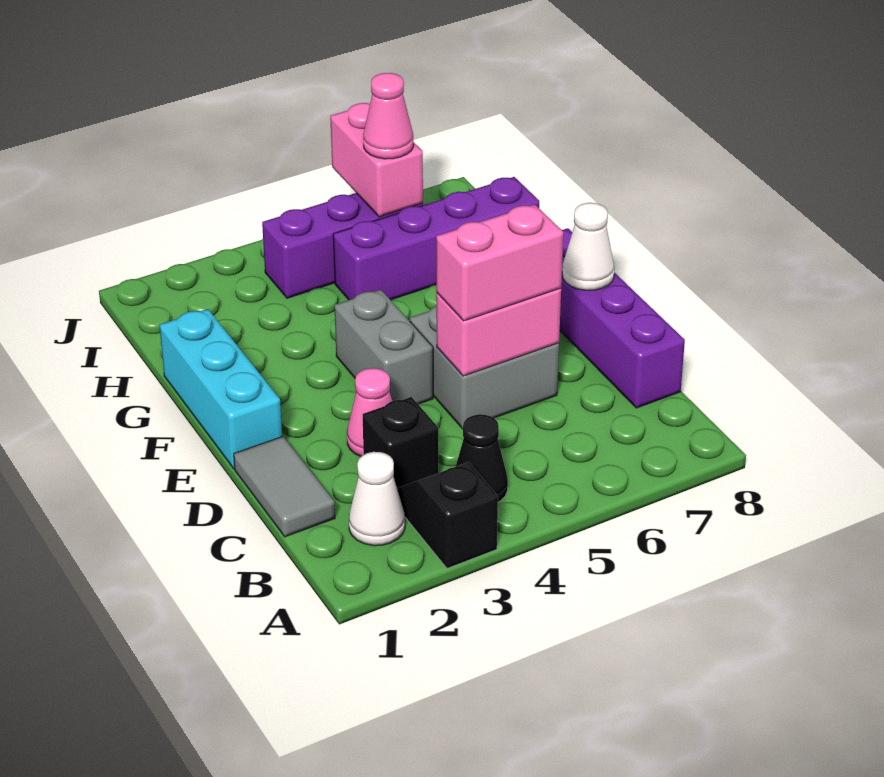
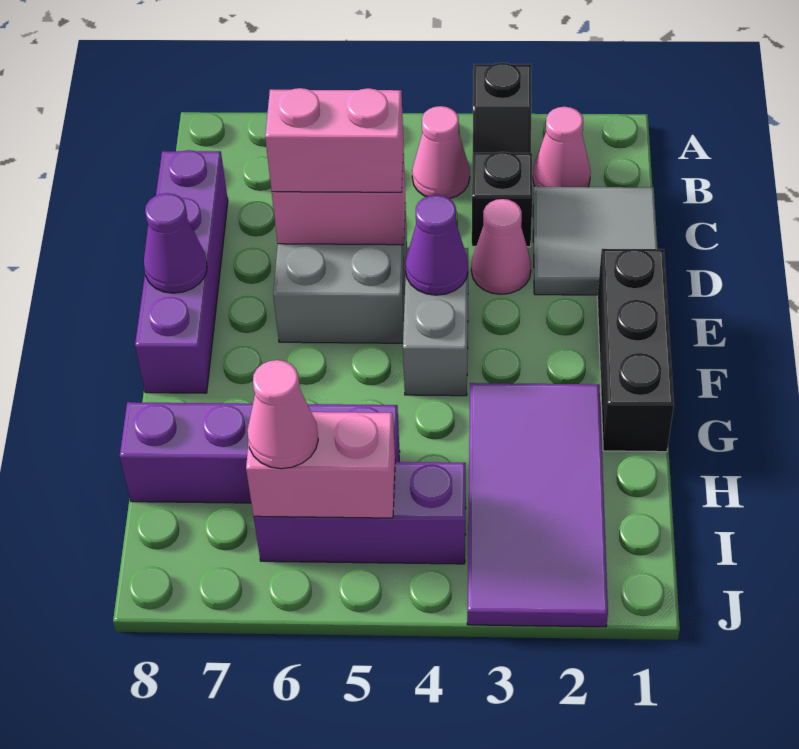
white cone B2 level 1 -> pink cone B2 level 1
black cone B4 level 1 -> pink cone B4 level 1
grey tile C1:D1 level 1 -> grey tile C1:D2 level 1
cyan brick E1:G1 level 1 -> black brick E1:G1 level 1
none -> purple cone E4 level 2
white cone E8 level 2 -> purple cone E8 level 2
none -> purple tile G2:J3 level 1
pink brick I6:J6 level 2 -> pink brick I5:I6 level 2

